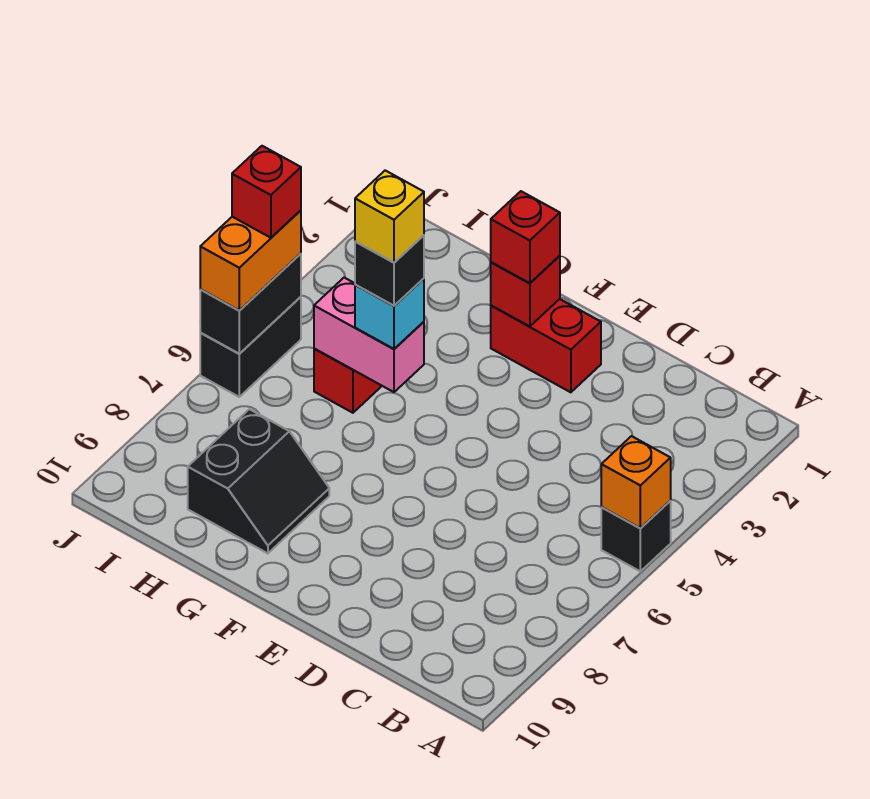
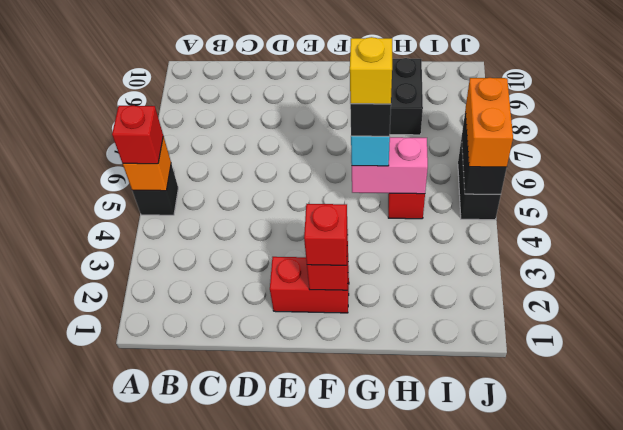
red brick J5 level 4 -> red brick A5 level 3

